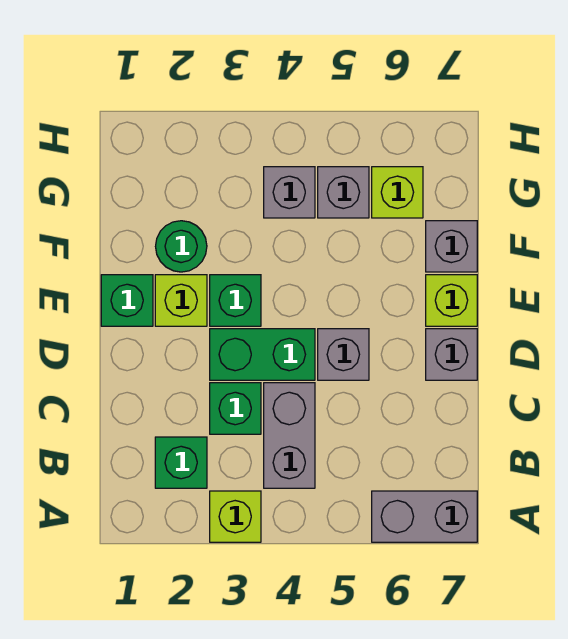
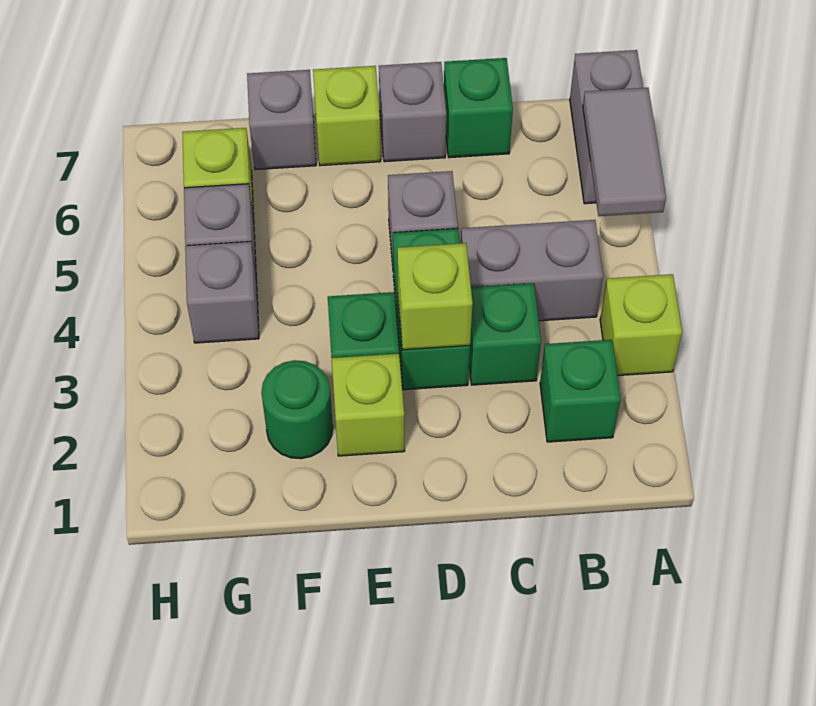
none -> grey tile A5:A6 level 2
none -> lime brick D3 level 2
green brick E1 level 1 -> green brick C7 level 1

